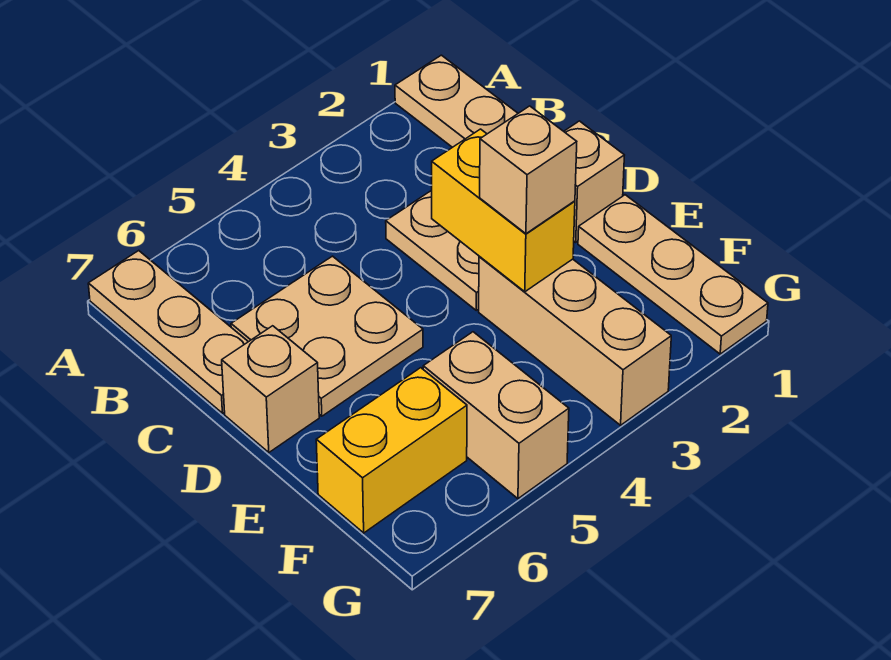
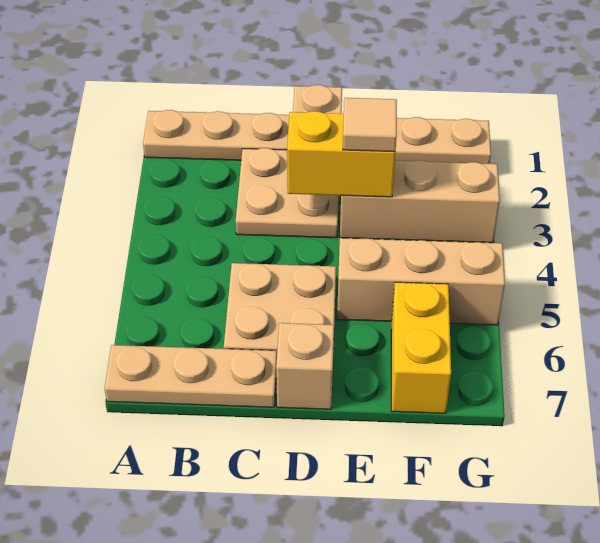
tan brick E3 level 3 -> tan tile E3 level 3
tan brick F5:G5 level 1 -> tan brick E5:G5 level 1

